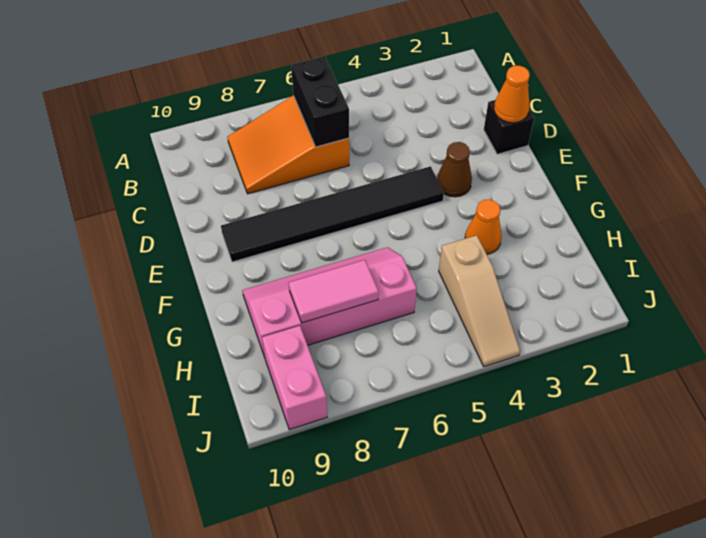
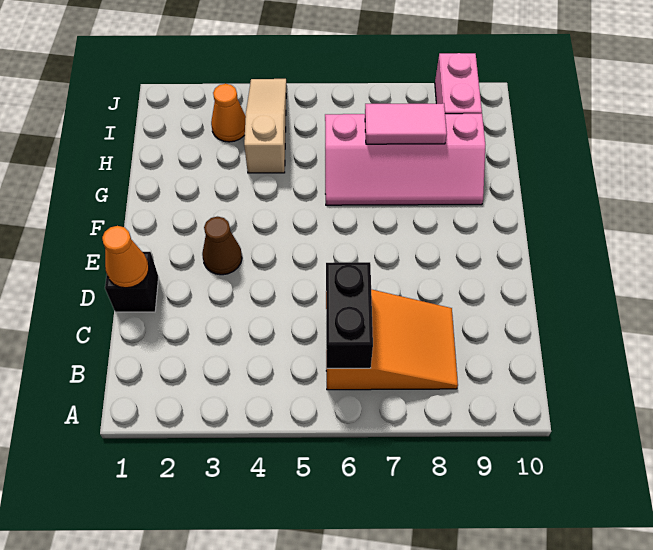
black tile E4:E9 level 1 -> none
orange cone G3 level 1 -> orange cone I3 level 1

